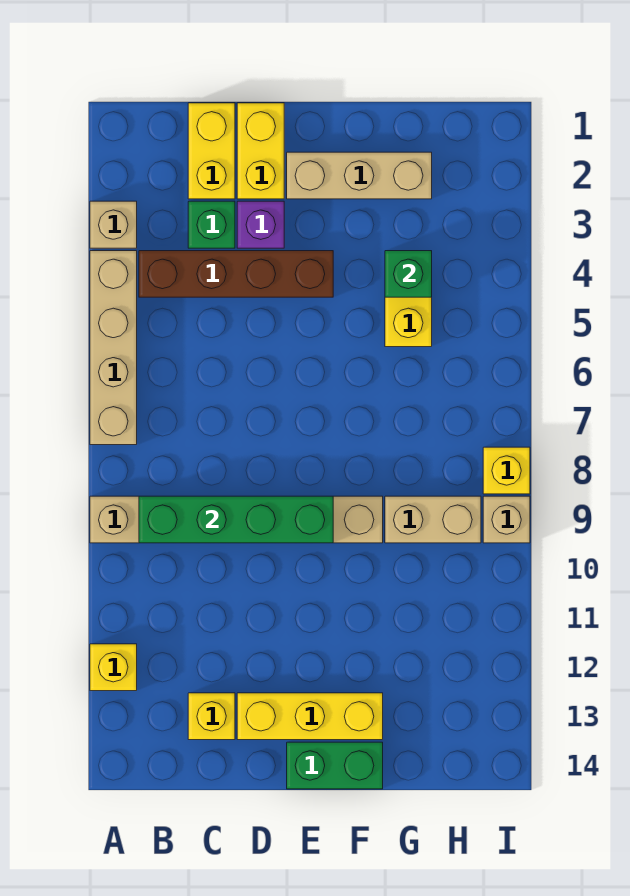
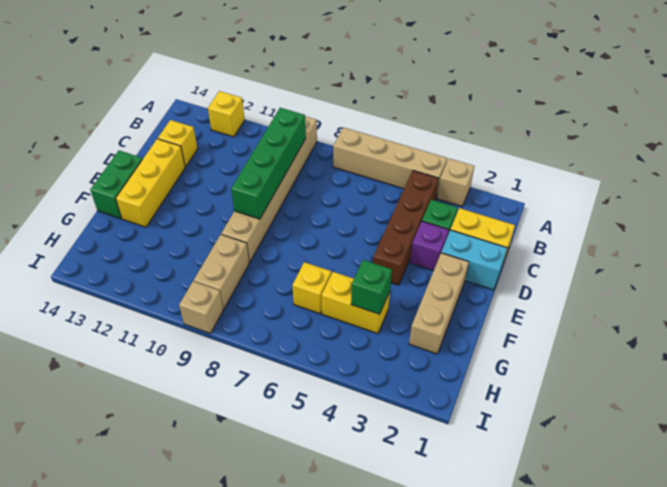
yellow brick D1:D2 level 1 -> cyan brick D1:D2 level 1
yellow brick I8 level 1 -> yellow brick G6 level 1

